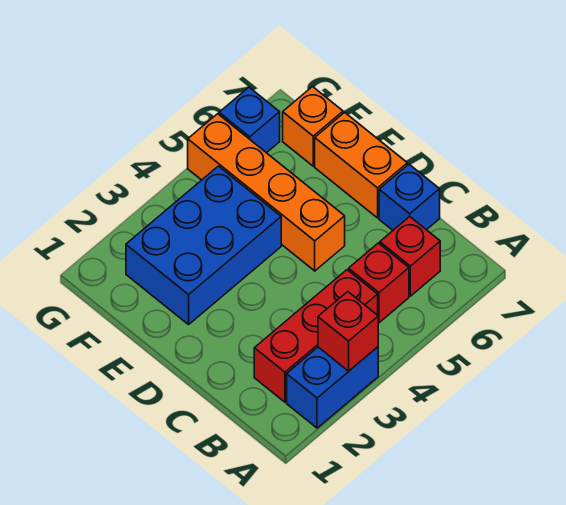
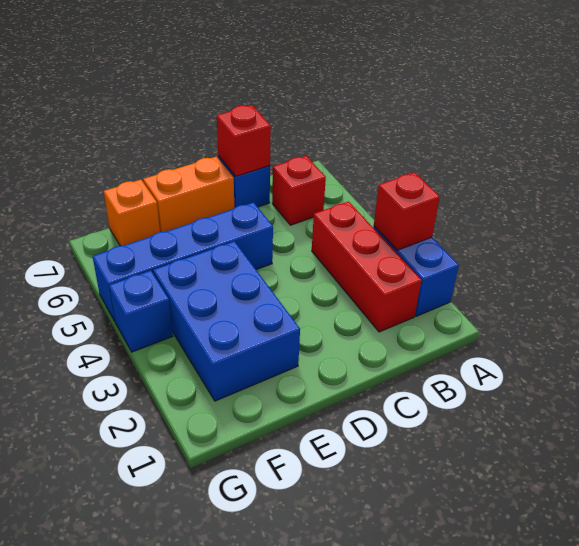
red brick B5 level 1 -> red brick C7 level 2
orange brick D5:G5 level 1 -> blue brick D5:G5 level 1
blue brick G6 level 1 -> blue brick G4 level 1

